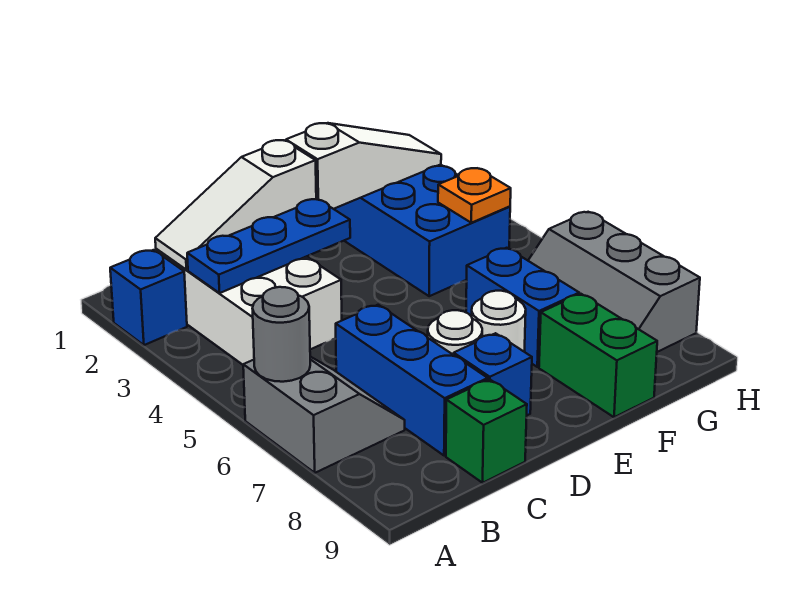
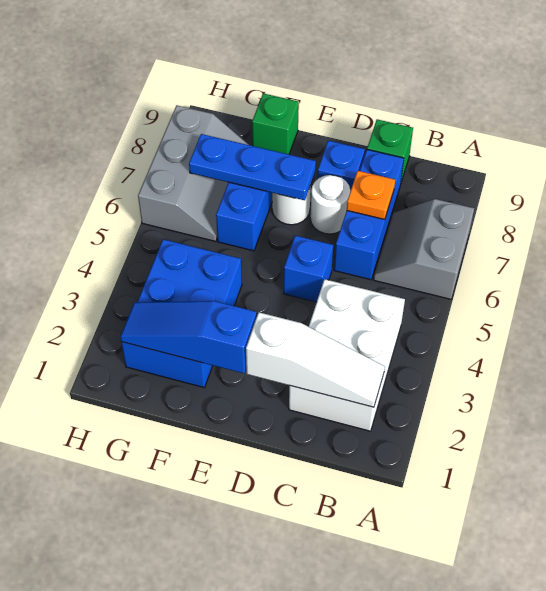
blue brick A2 level 1 -> blue brick D5 level 1
grey round brick A6 level 2 -> none
blue plate B3:D3 level 2 -> blue plate E7:G7 level 2
white slope E2:G2 level 2 top E -> blue slope E2:G2 level 2 top E
green brick F8:F9 level 1 -> green brick F9 level 1
orange plate G4 level 2 -> orange plate C7 level 2

